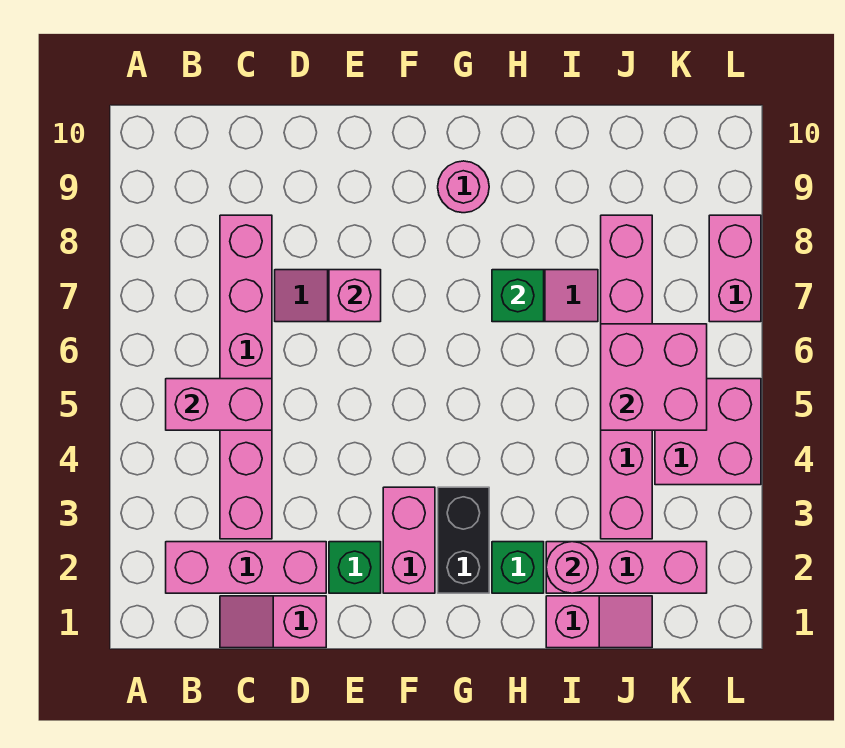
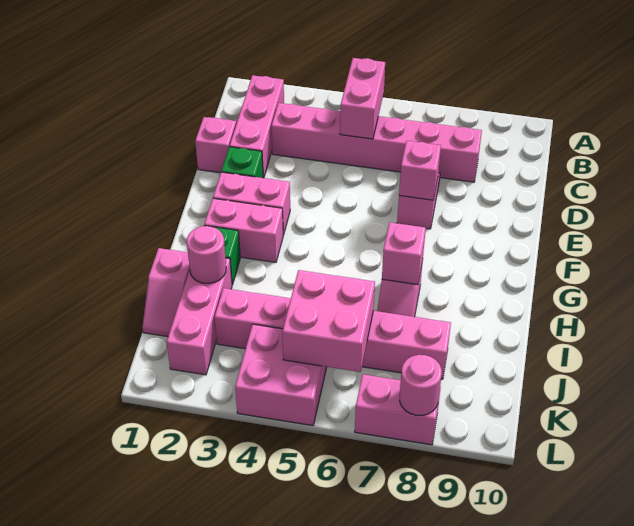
black brick G2:G3 level 1 -> pink brick G2:G3 level 1
pink round brick G9 level 1 -> pink round brick L8 level 2
green brick H7 level 2 -> pink brick H7 level 2

